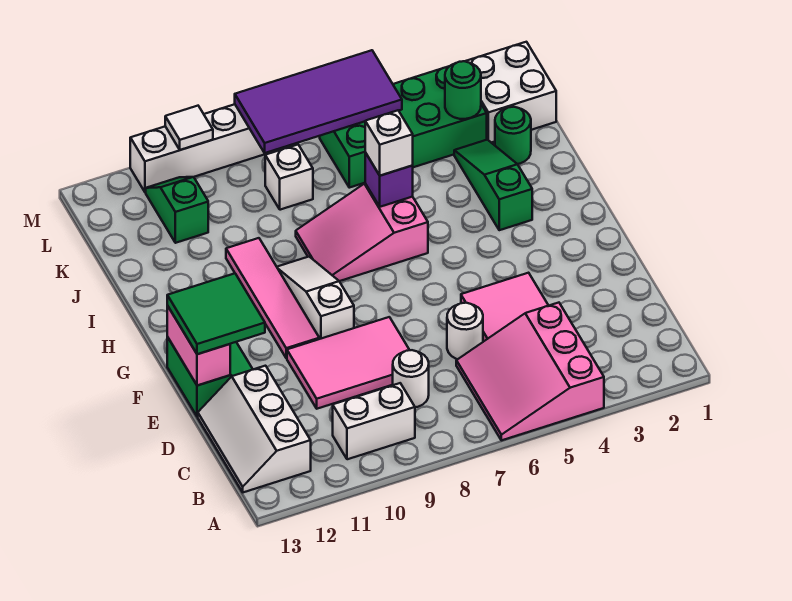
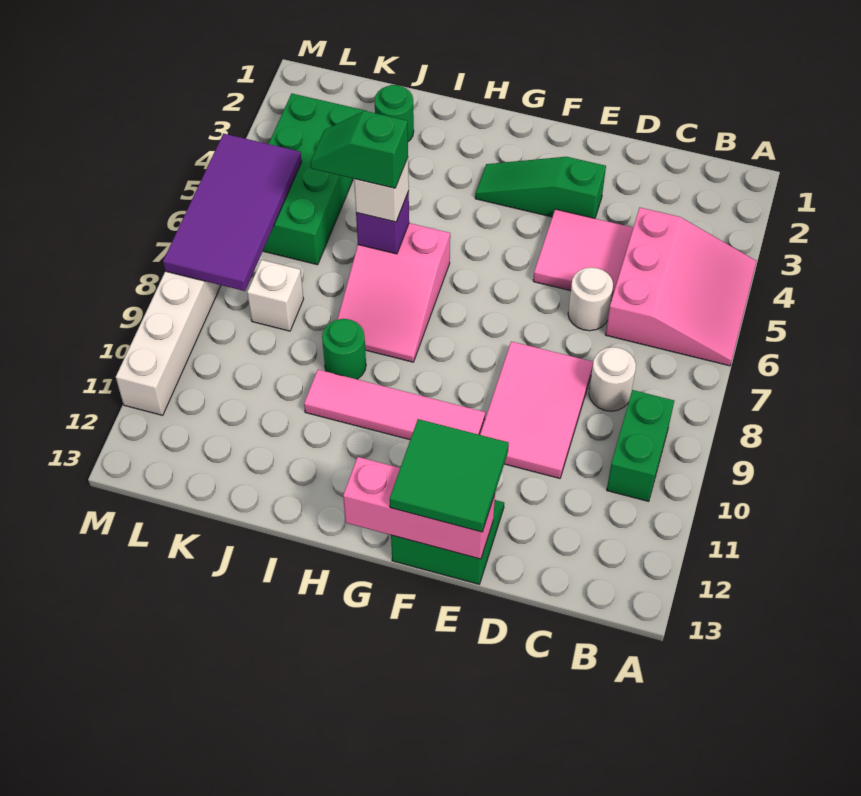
pink slope A4:C6 level 1 top 4 -> pink slope A4:C6 level 1 top C
white brick B9:B10 level 1 -> green brick B9:B10 level 1
white slope B12:D13 level 1 top 12 -> none
pink brick E13:F13 level 2 -> pink brick E13:G13 level 2
white slope F9:H9 level 1 top F -> none
green slope H3:J3 level 1 top H -> green slope E3:G3 level 1 top E
white brick K1:L2 level 1 -> none
green round brick K3 level 2 -> green round brick I9 level 1
green slope K11:L11 level 1 top K -> green slope I6:J6 level 4 top I
white tile M10 level 2 -> none

